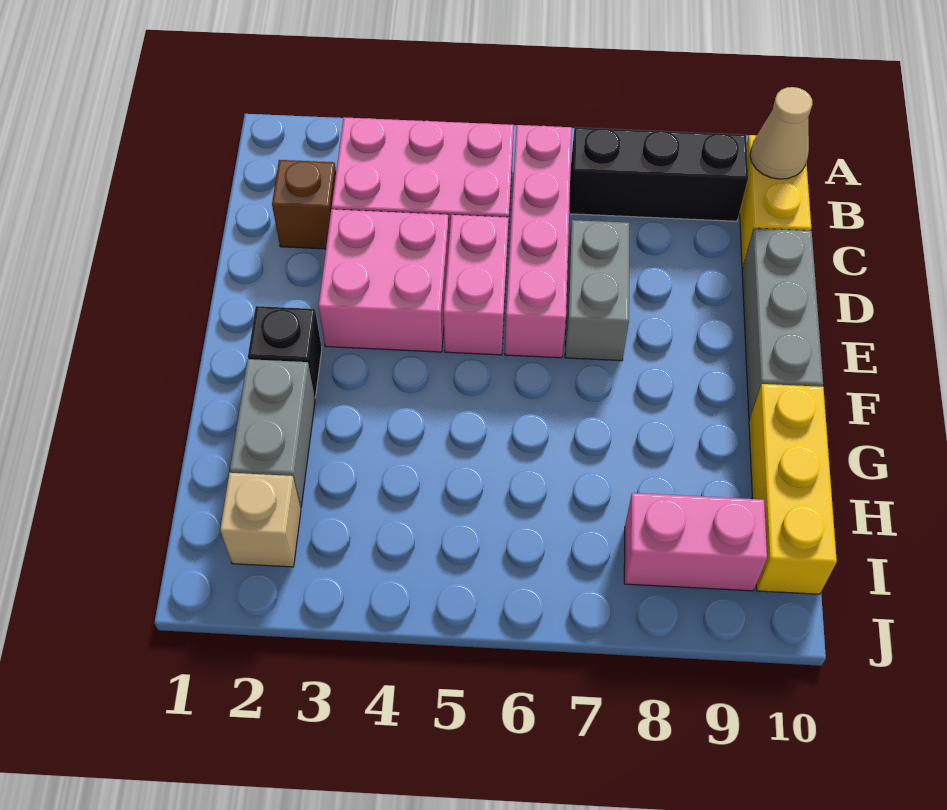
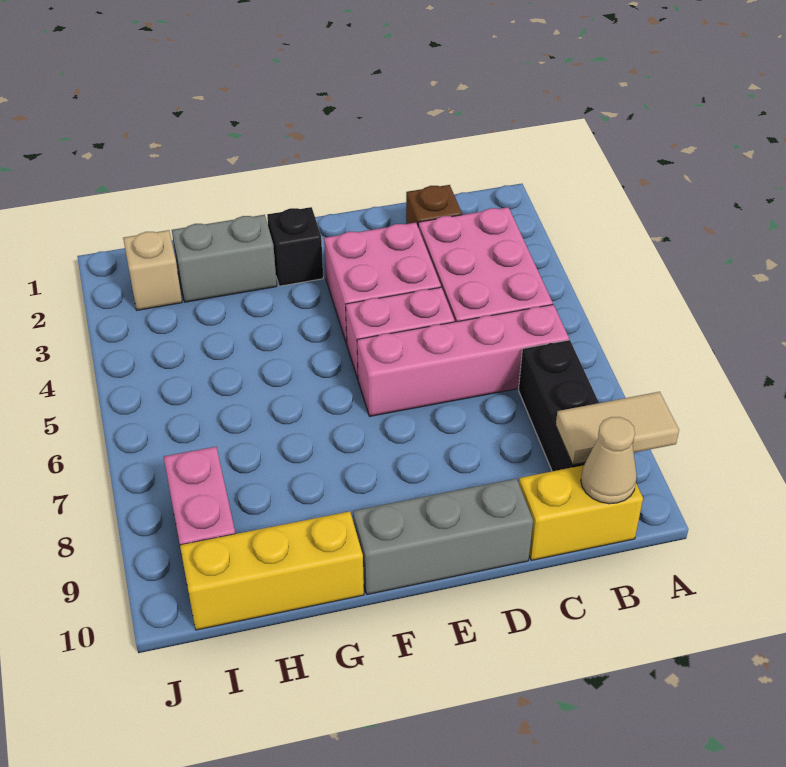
none -> tan tile A9:B9 level 2
grey brick D7:E7 level 1 -> none

